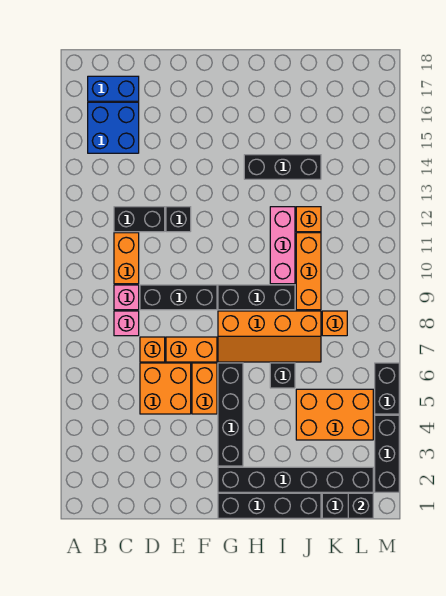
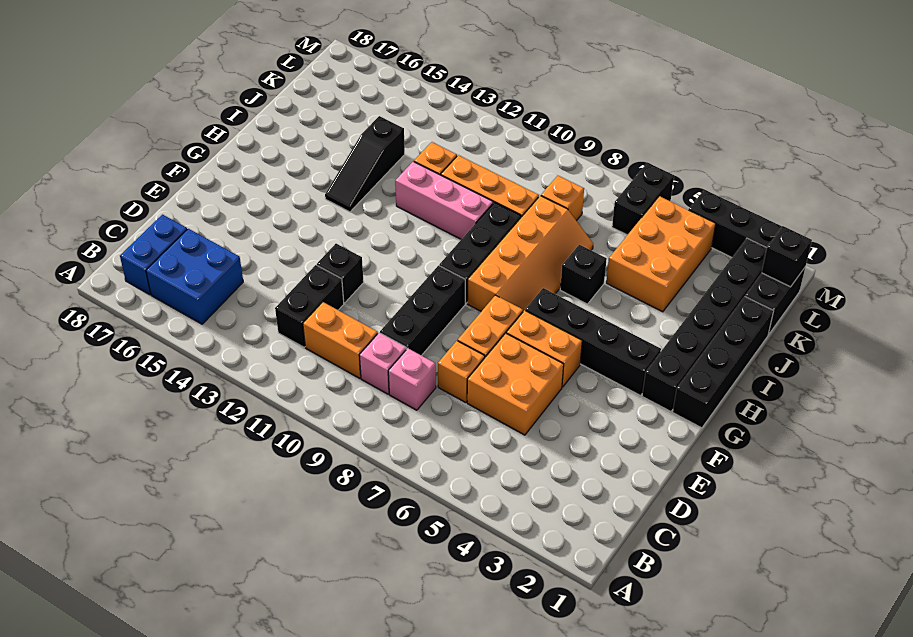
black brick H14:J14 level 1 -> black slope H14:J14 level 1 top J
black brick M5:M6 level 1 -> black brick L6:M6 level 1

